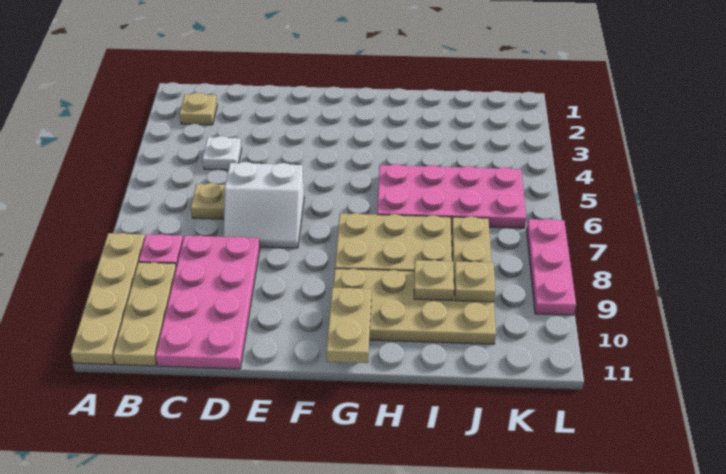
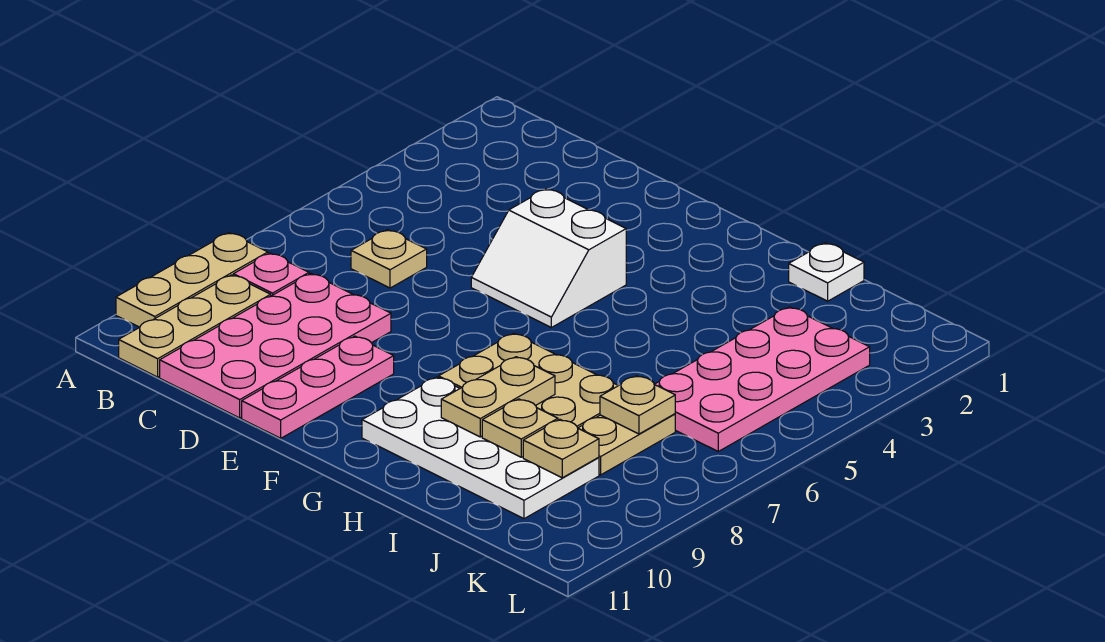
tan plate A8:A11 level 1 -> tan plate A8:A10 level 1
tan plate B2 level 1 -> tan plate J7 level 2
white plate C4 level 1 -> white plate I1 level 1
white slope D6:E7 level 1 top 6 -> white slope E4:F5 level 1 top 4
tan plate G9:J10 level 1 -> white plate G9:J10 level 1
tan plate G10:G11 level 2 -> tan plate H8:H9 level 2
pink plate H5:K6 level 1 -> pink plate J3:K6 level 1
pink plate L7:L9 level 1 -> pink plate E9:E11 level 1

